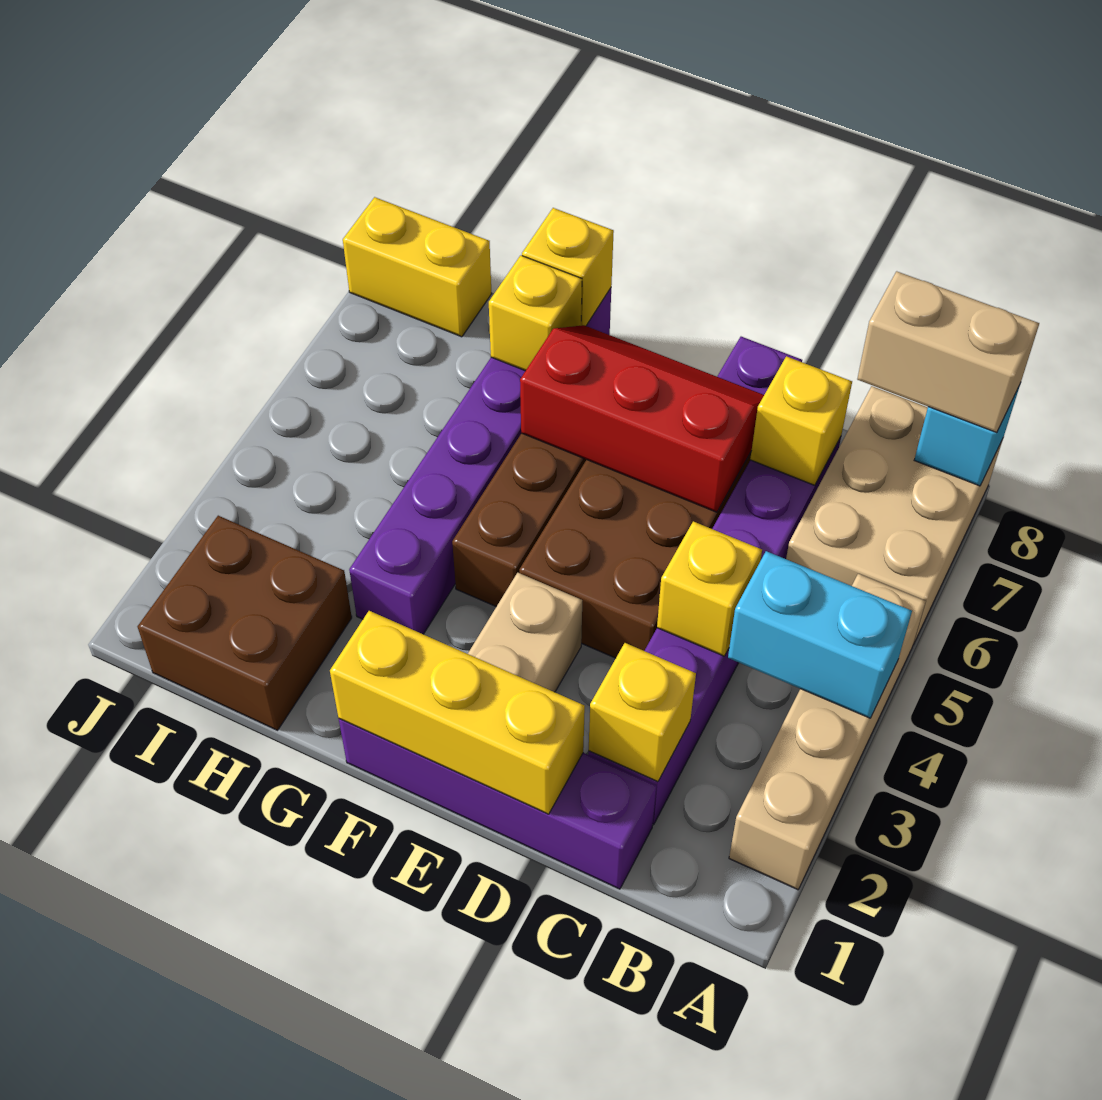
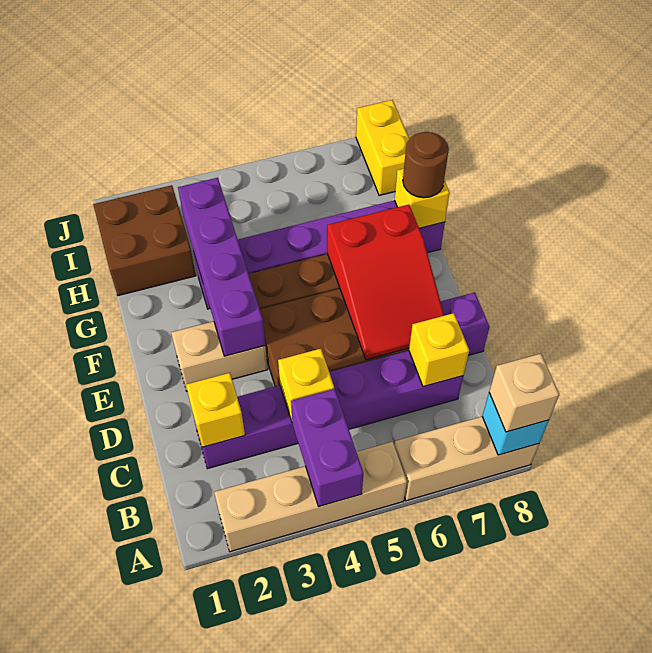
cyan brick A4:B4 level 2 -> purple brick A4:B4 level 2
tan brick A6:B8 level 1 -> tan brick A6:A8 level 1
tan brick A8:B8 level 3 -> tan brick A8 level 3
purple brick C1:F1 level 1 -> purple brick E3:H3 level 2
yellow brick D1:F1 level 2 -> none
red slope D6:F7 level 2 top 6 -> red slope D6:F7 level 2 top F
yellow brick G7 level 2 -> none
none -> brown round brick G8 level 3

